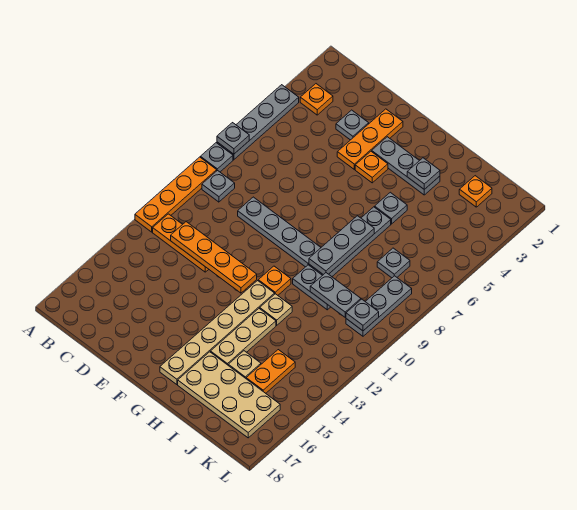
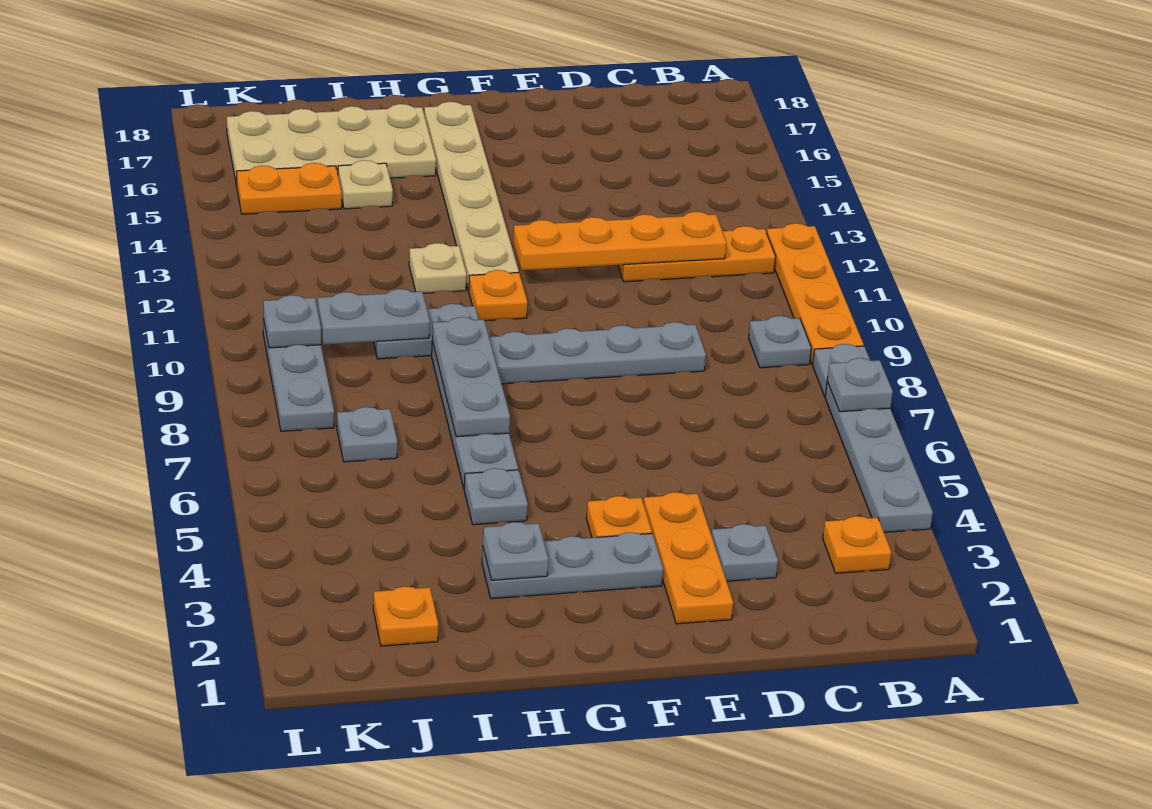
tan plate H13:H15 level 1 -> none
orange plate J14:J15 level 1 -> orange plate J15:K15 level 1

